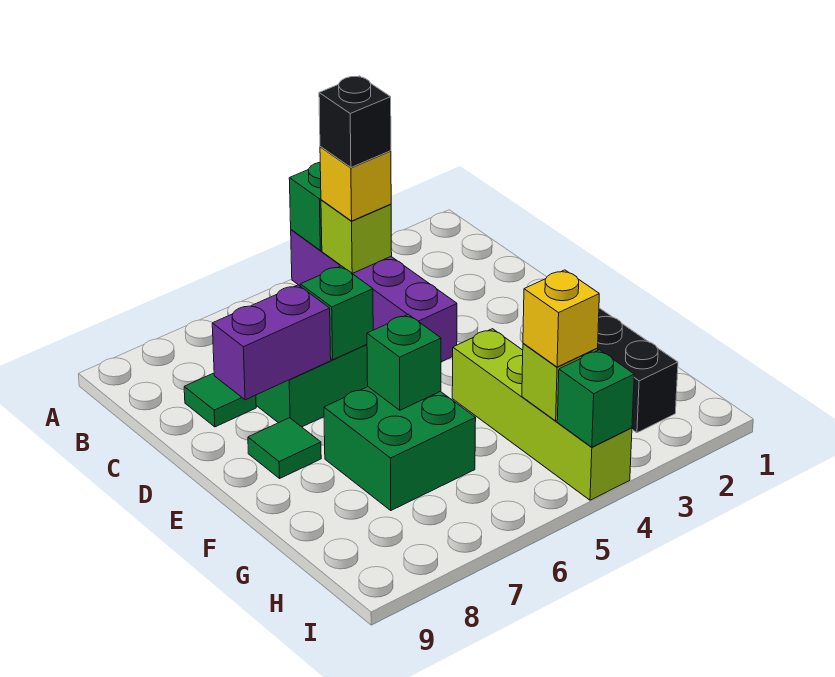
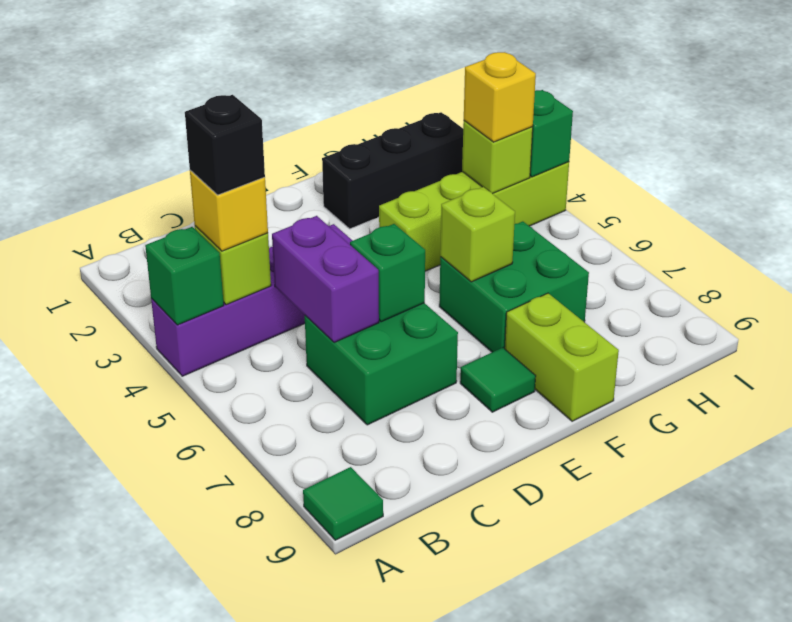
green tile C8 level 1 -> green tile A9 level 1
purple brick D7:D8 level 2 -> purple brick C5:C6 level 2
green brick F6 level 2 -> lime brick F6 level 2
none -> lime brick F8:F9 level 1

